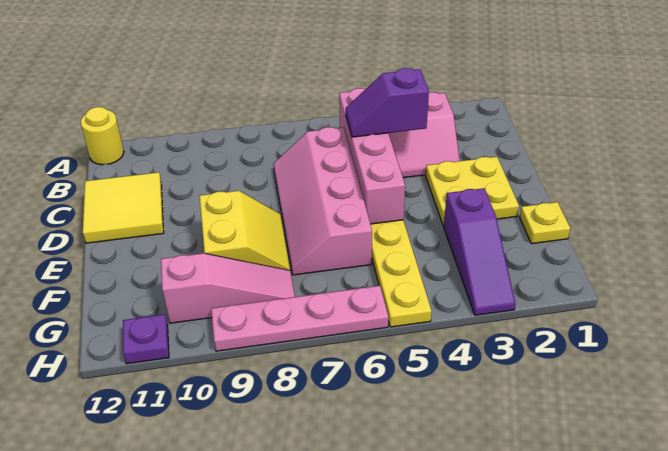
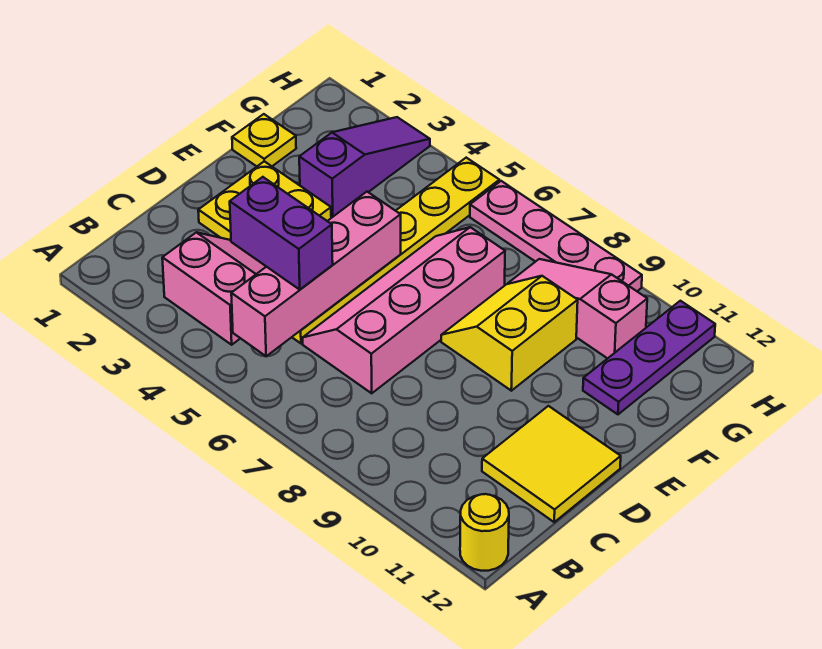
purple slope C4:C5 level 3 top 4 -> purple brick C4:C5 level 3
pink slope C6:F7 level 1 top 6 -> pink slope C6:F7 level 1 top 7
purple plate H11 level 1 -> purple plate F11:H11 level 1

